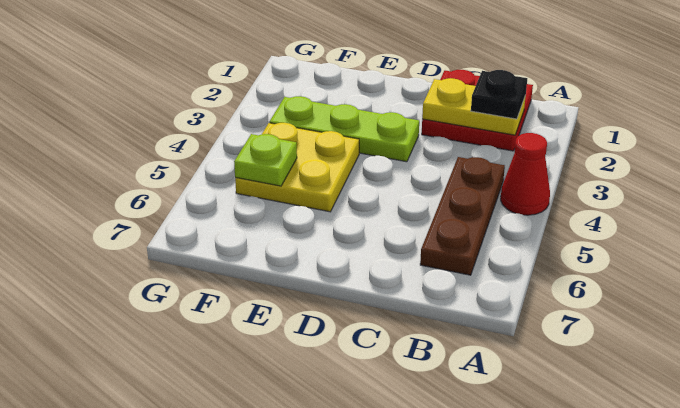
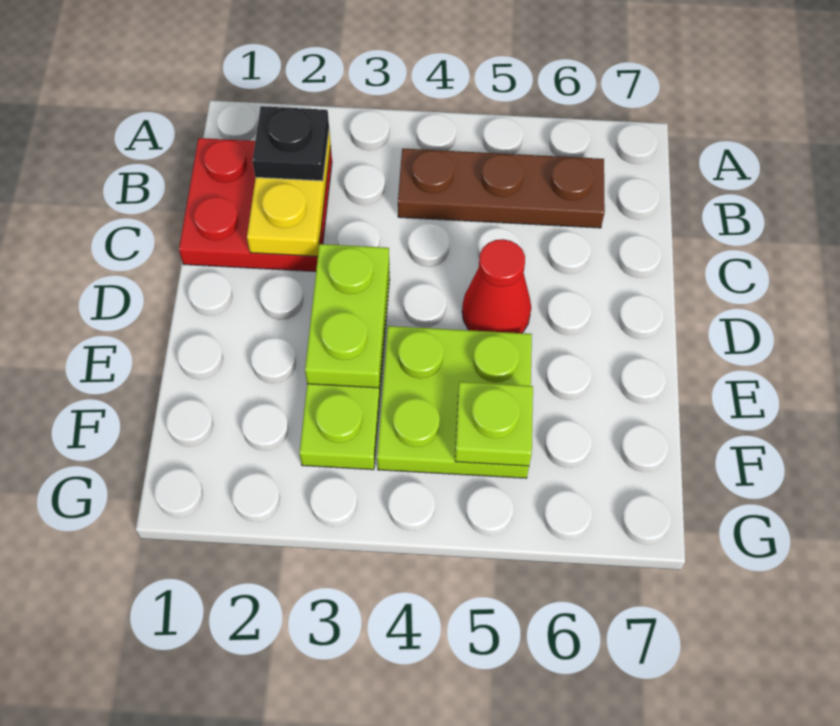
red cone A4 level 1 -> red cone D5 level 1
none -> lime plate D3:E3 level 2
yellow plate E4:F5 level 1 -> lime plate E4:F5 level 1

